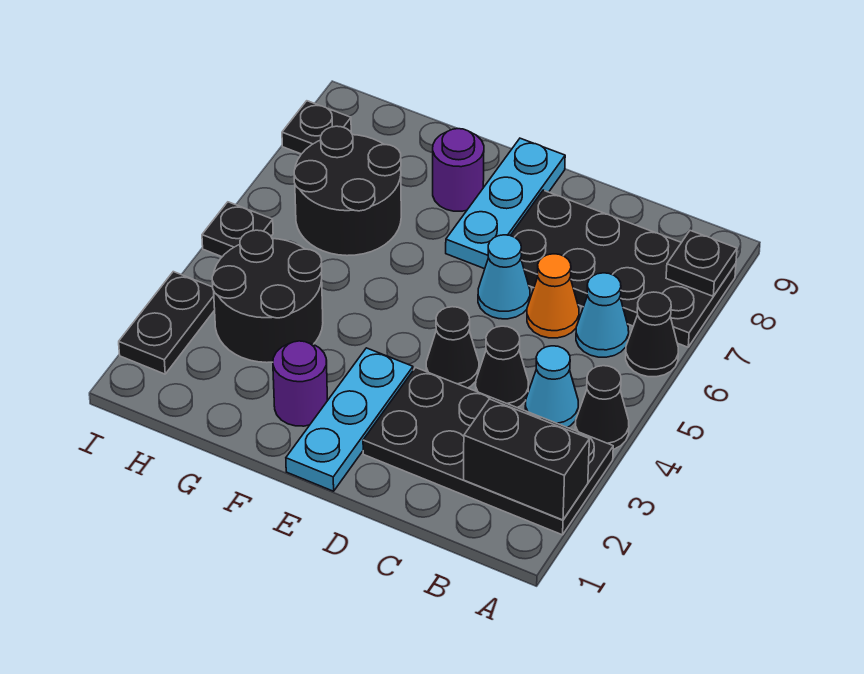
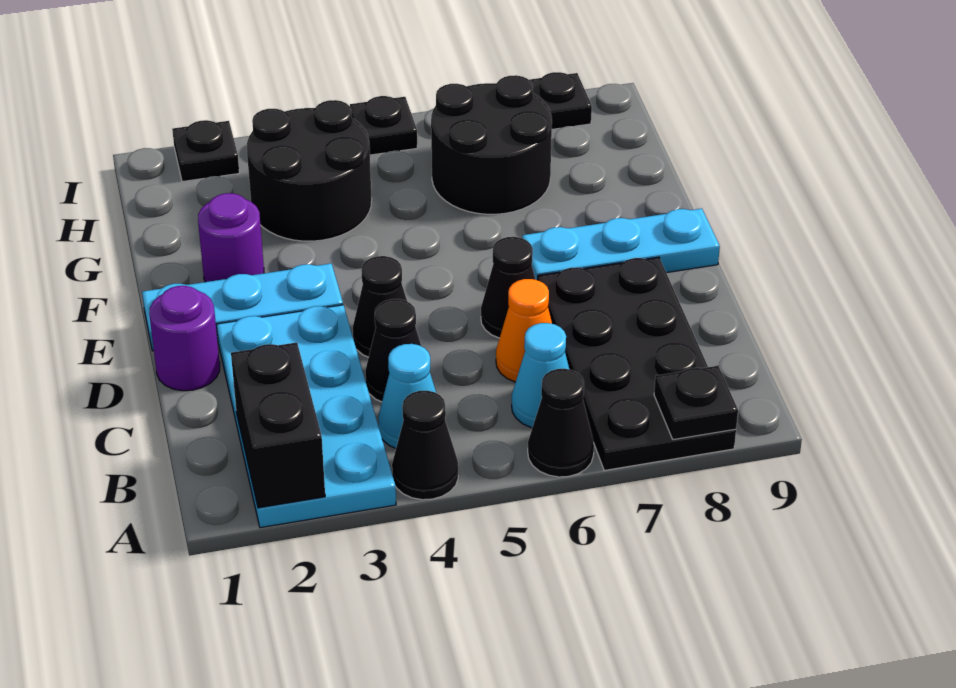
black plate A2:D3 level 1 -> cyan plate A2:D3 level 1
cyan cone D6 level 1 -> black cone D6 level 1
purple round brick F8 level 1 -> purple round brick D1 level 1
black plate I2:I3 level 1 -> black plate I2 level 1

